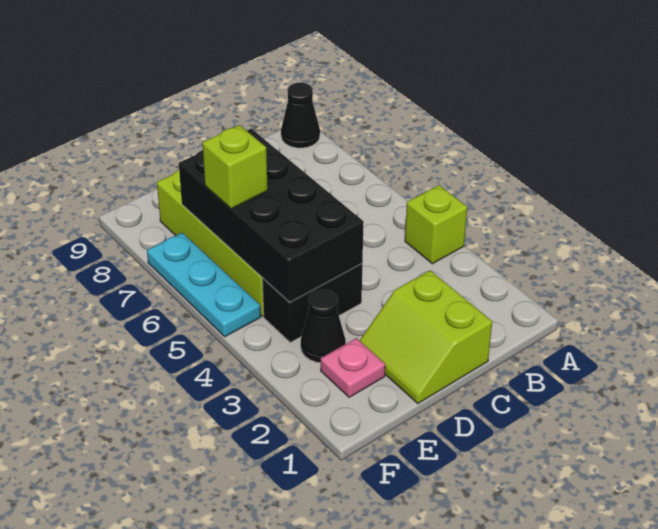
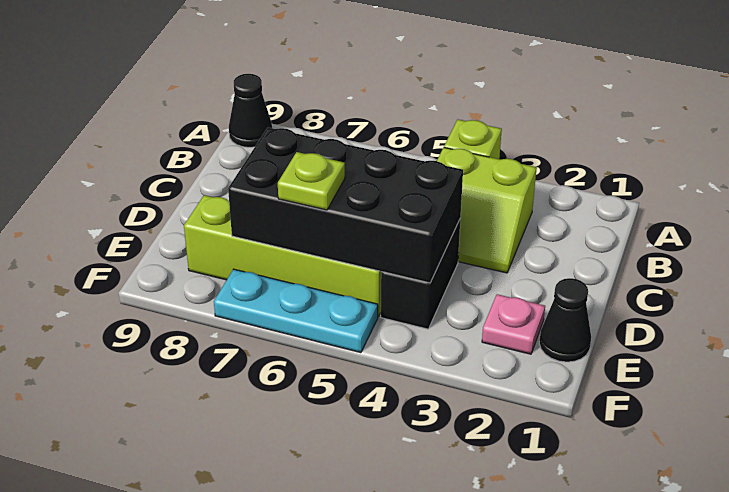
lime slope C1:D2 level 1 top C -> lime slope B3:C4 level 1 top B
black cone E3 level 1 -> black cone E1 level 1
lime brick E6 level 3 -> lime plate E6 level 3

